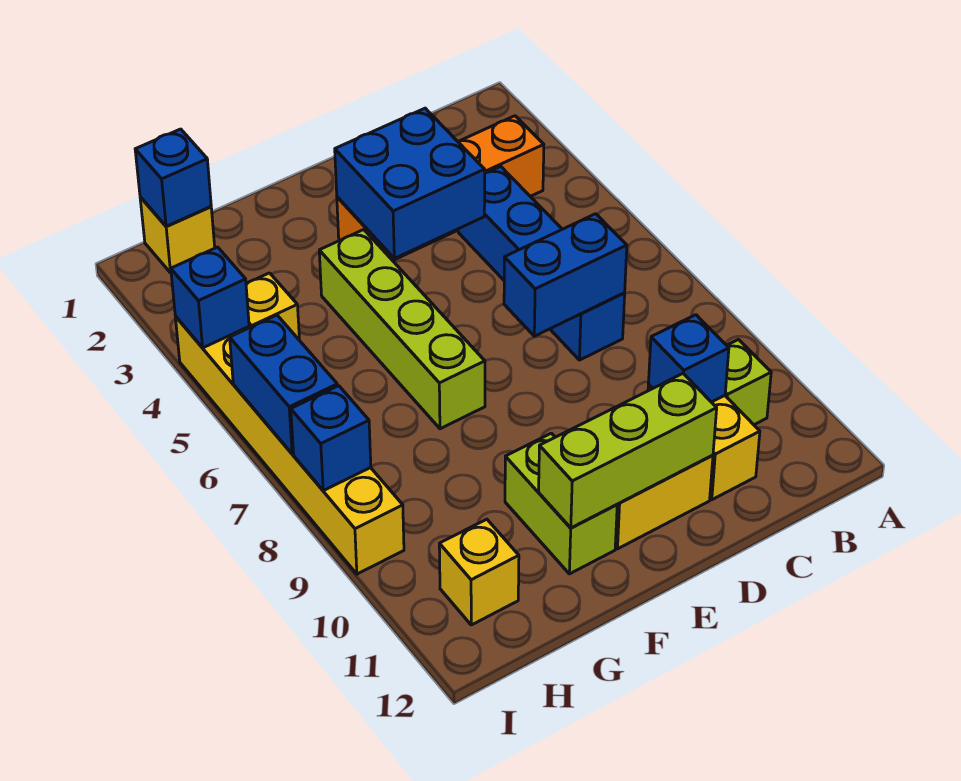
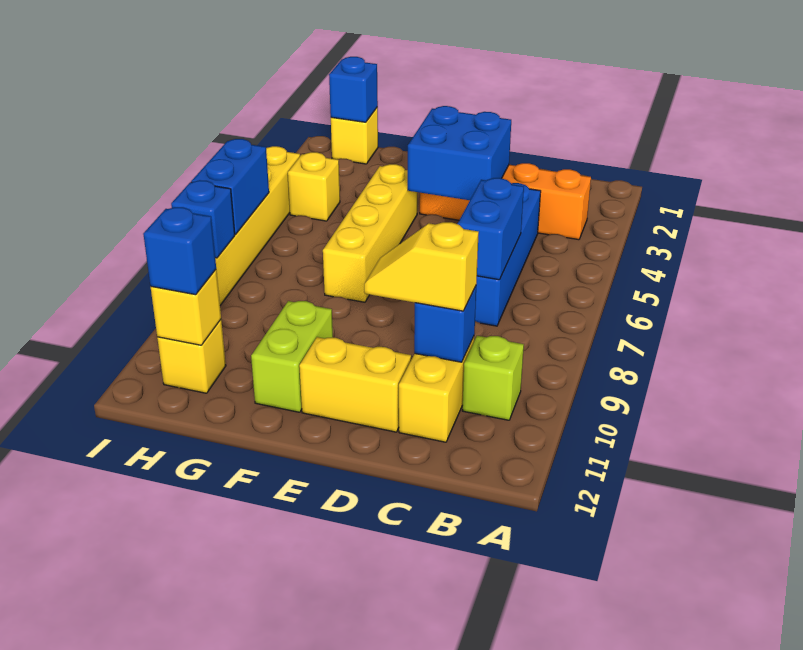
blue brick C7:D7 level 2 -> blue brick C6:C7 level 2
none -> yellow slope C10:D10 level 3 top C
lime brick D11:F11 level 2 -> none
lime brick F4:F7 level 1 -> yellow brick F4:F7 level 1
none -> yellow brick H11 level 2
blue brick I4 level 2 -> blue brick H11 level 3

